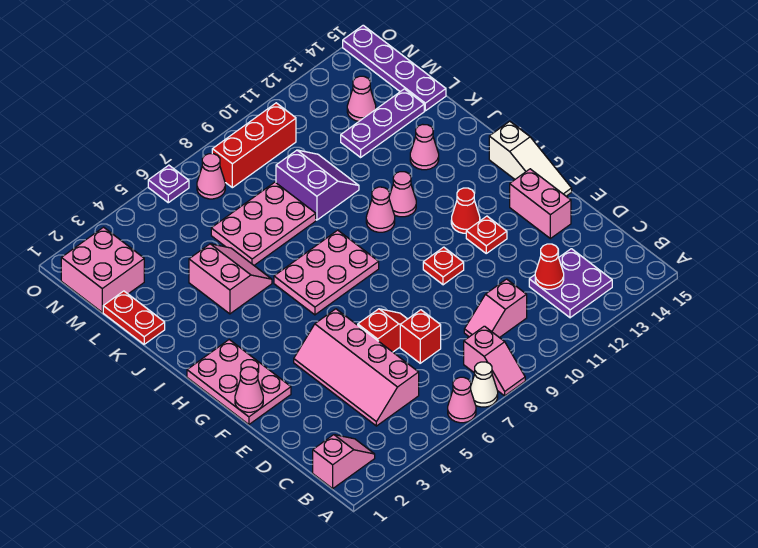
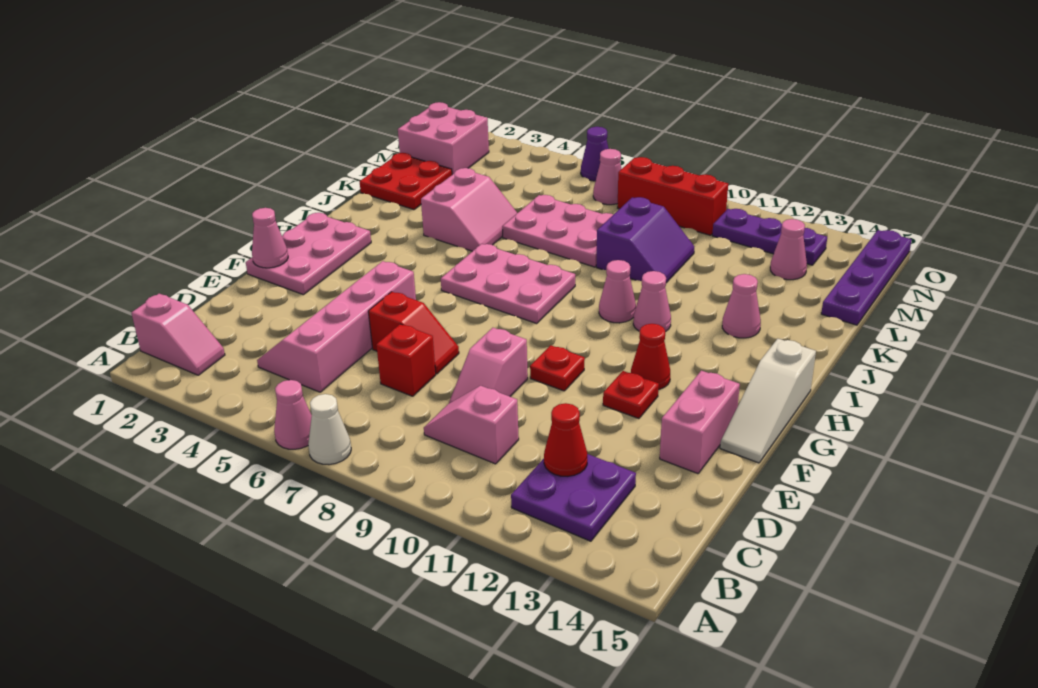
pink slope A8:B8 level 1 top B -> pink slope D9:E9 level 1 top E
red plate K1:L1 level 1 -> red plate K1:L2 level 1
purple plate L12:L14 level 1 -> purple plate N11:N13 level 1
purple plate O6 level 1 -> purple cone O6 level 1

